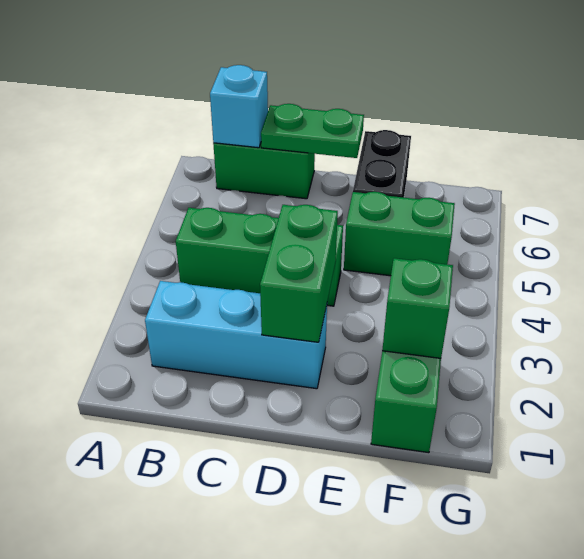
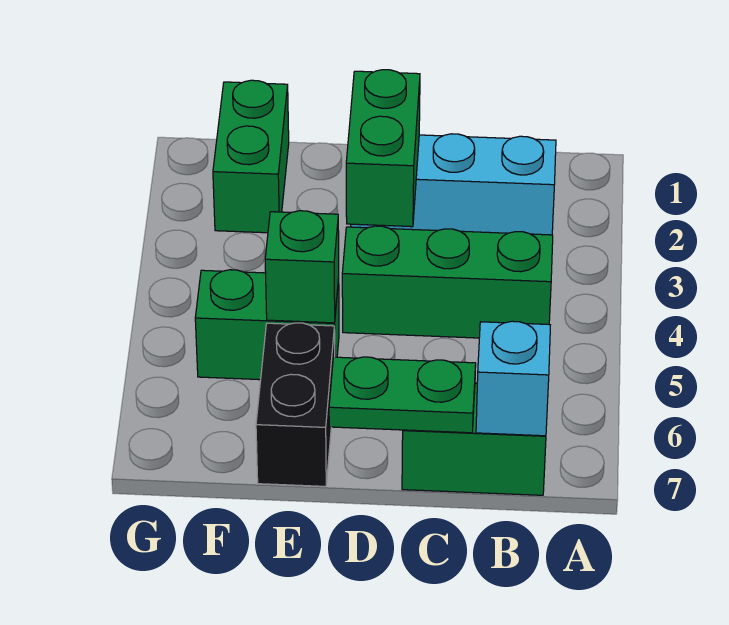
green brick F2 level 2 -> green brick E5 level 2

